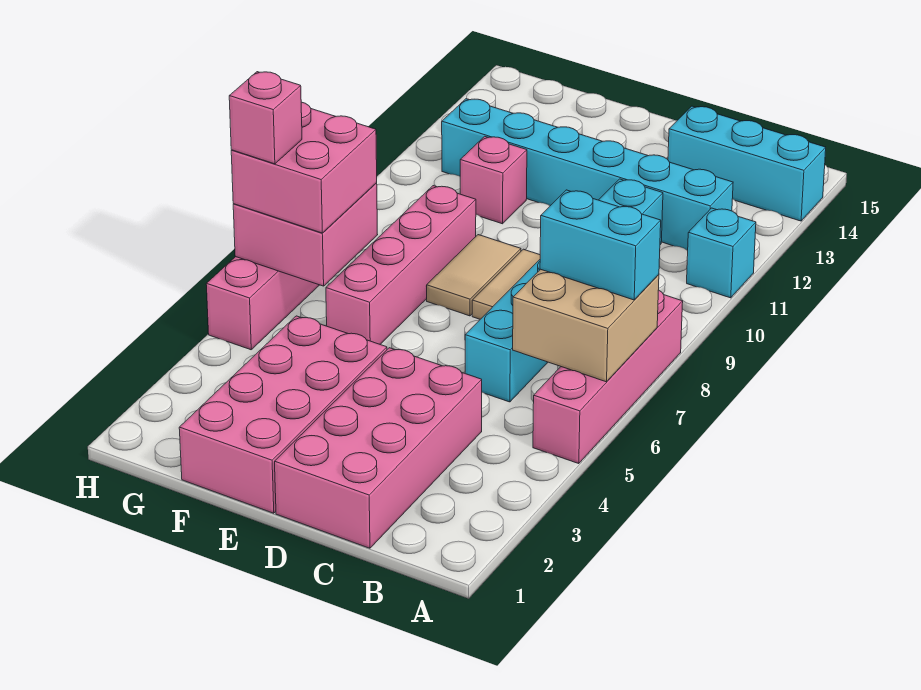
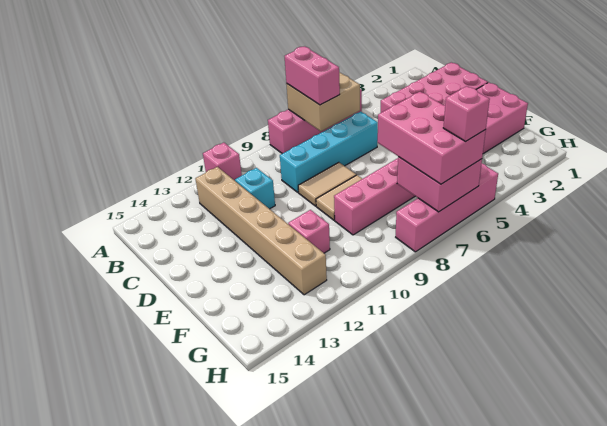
cyan brick A7:B7 level 3 -> pink brick A7:B7 level 3
cyan brick A11 level 1 -> pink brick A11 level 1
cyan brick A14:C14 level 1 -> none
cyan brick B12:G12 level 1 -> tan brick B12:G12 level 1
pink brick G6:H7 level 3 -> pink brick F6:H7 level 3

